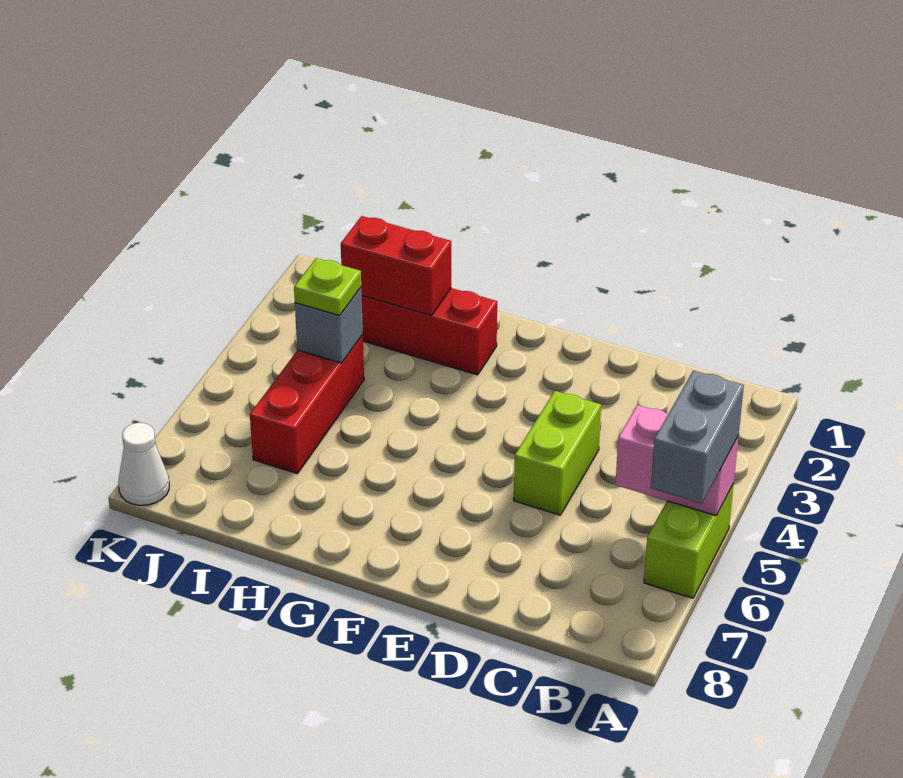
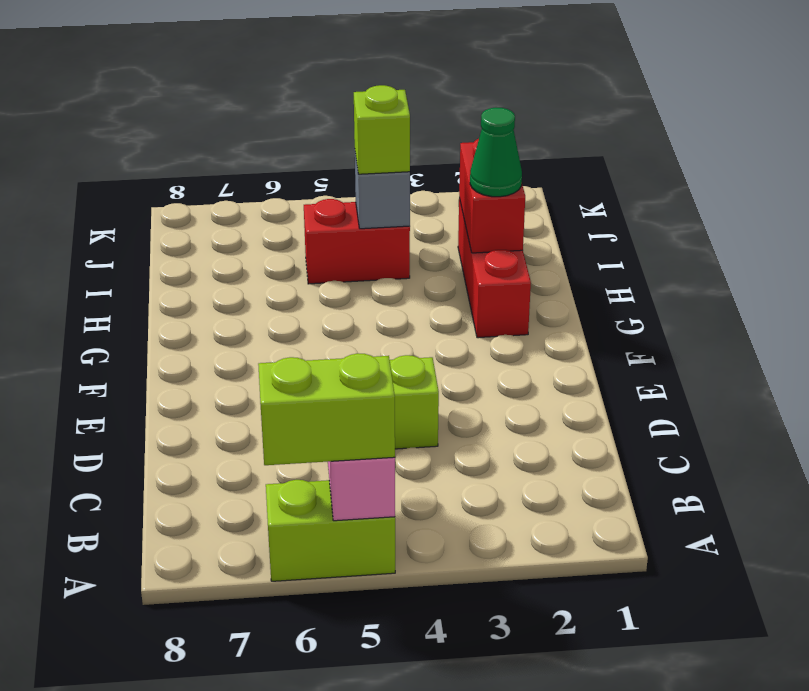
grey brick A5:A6 level 3 -> lime brick A5:A6 level 3
none -> green cone H2 level 3
red brick I4:I6 level 1 -> red brick I4:I5 level 1
lime plate I4 level 3 -> lime brick I4 level 3
white cone K8 level 1 -> none

